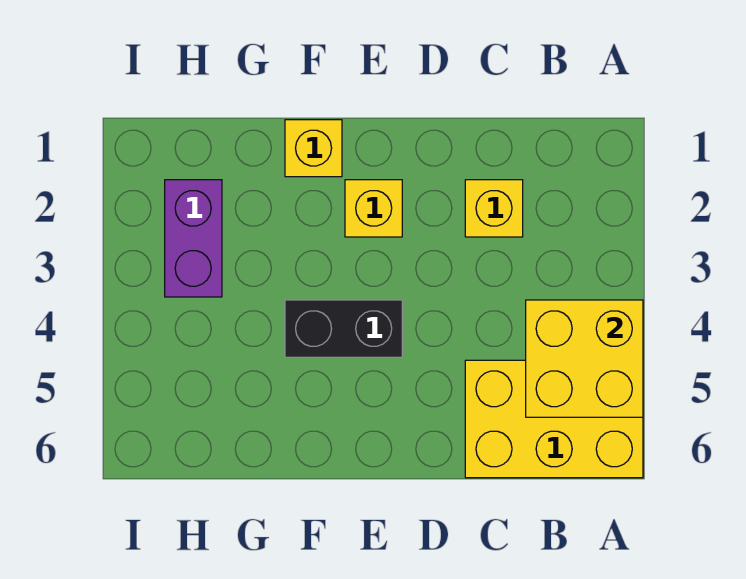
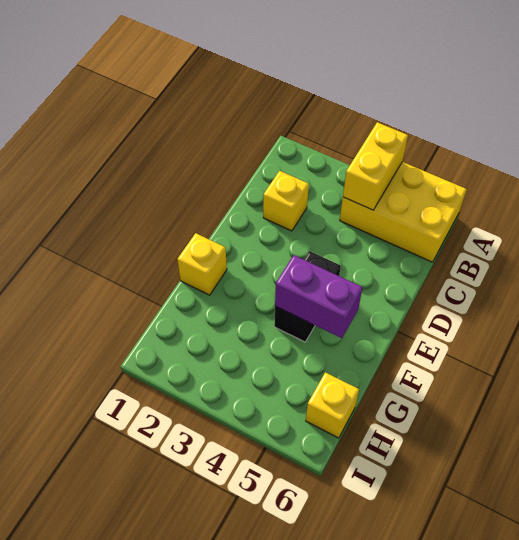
yellow brick A4:B5 level 2 -> yellow brick A4:B4 level 2
yellow brick A5:C6 level 1 -> yellow brick A4:B6 level 1
yellow brick E2 level 1 -> yellow brick H6 level 1
purple brick H2:H3 level 1 -> purple brick F4:F5 level 2

